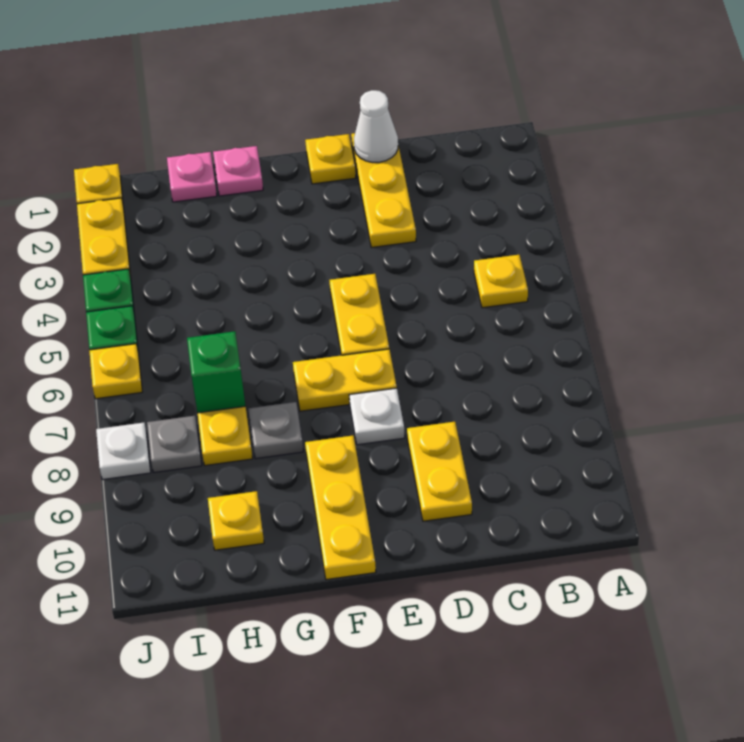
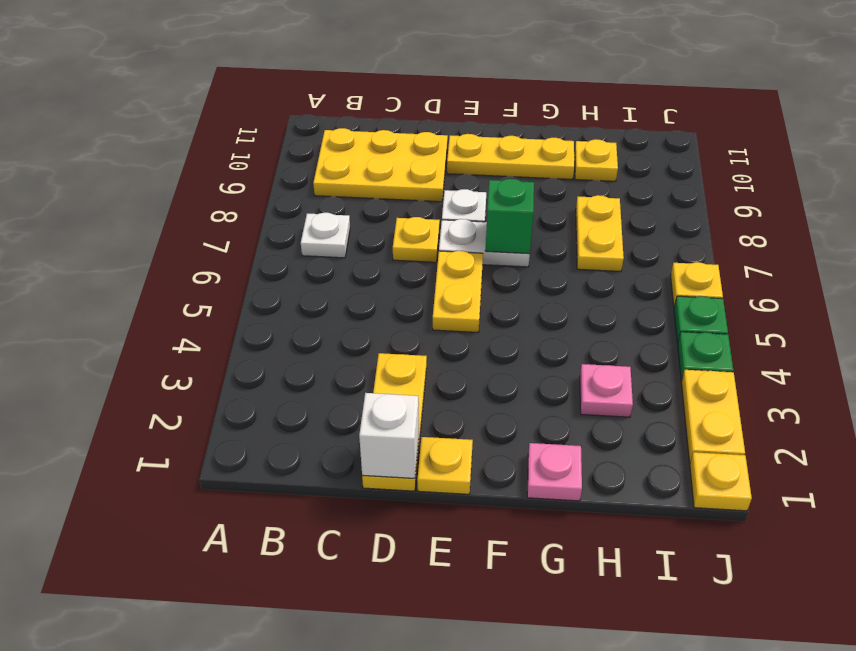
yellow plate B5 level 1 -> yellow plate D7 level 1
white cone D1 level 2 -> white brick D1 level 2
yellow plate D9:D10 level 1 -> yellow plate B9:D10 level 1
yellow plate E7:F7 level 1 -> white plate E7:F7 level 1
yellow plate F9:F11 level 1 -> yellow plate E10:G10 level 1
grey plate G8 level 1 -> none
pink plate H1 level 1 -> pink plate H3 level 1
green brick H7 level 2 -> green brick F7 level 2
grey plate I8 level 1 -> none
white plate J8 level 1 -> white plate B7 level 1

